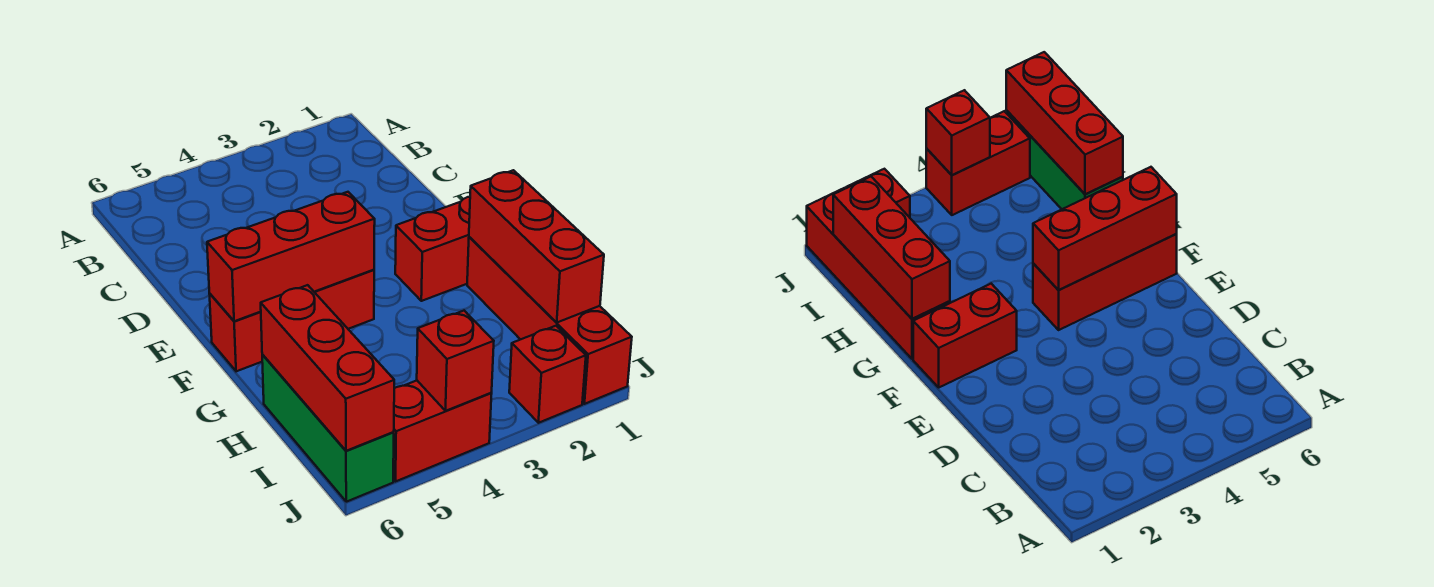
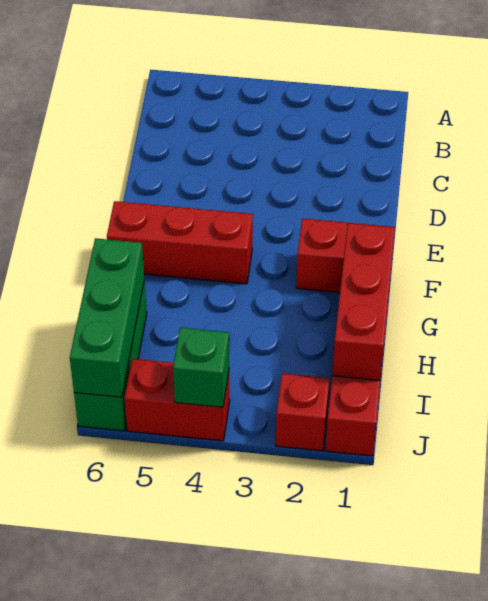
red brick F4:F6 level 2 -> none
red brick H6:J6 level 2 -> green brick H6:J6 level 2
red brick J4 level 2 -> green brick J4 level 2

